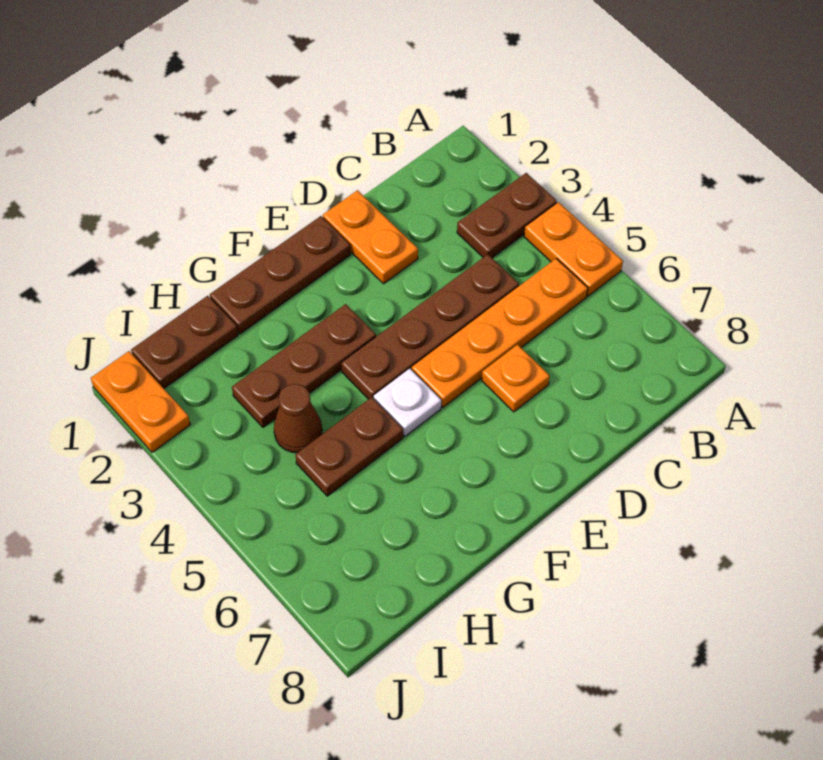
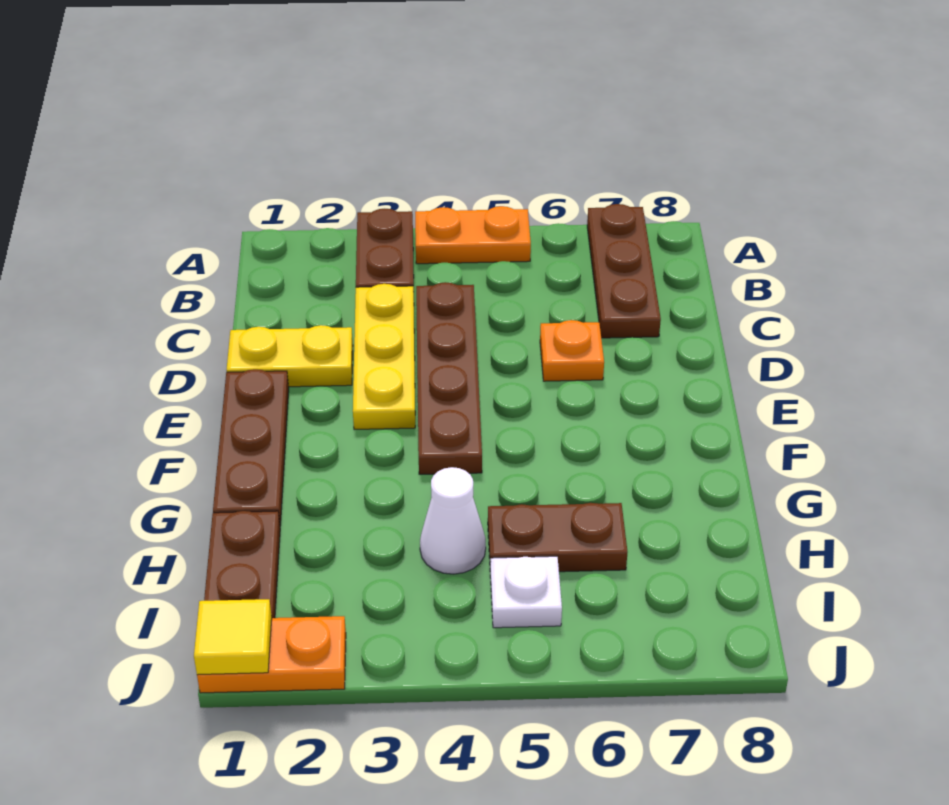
orange plate B5:E5 level 1 -> none
none -> yellow plate C3:E3 level 1
orange plate D1:D2 level 1 -> yellow plate D1:D2 level 1
brown plate F3:H3 level 1 -> brown plate A7:C7 level 1
white plate F5 level 1 -> white plate I5 level 1
brown plate G5:H5 level 1 -> brown plate H5:H6 level 1
brown cone H4 level 1 -> white cone H4 level 1
none -> yellow tile J1 level 2

